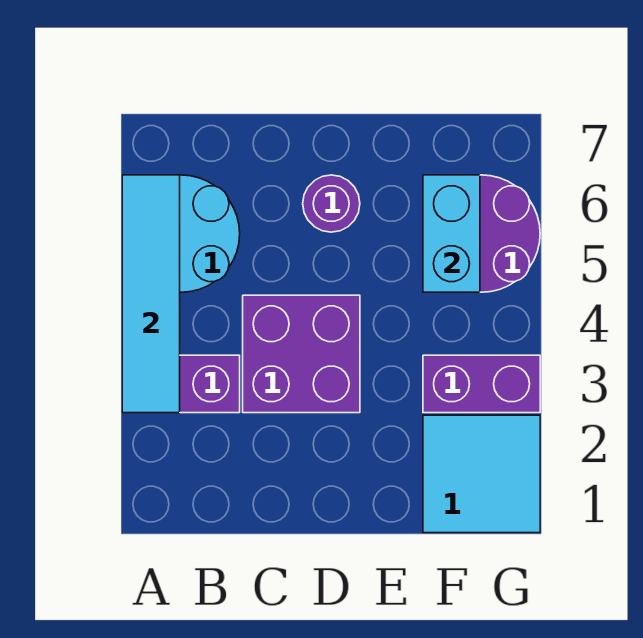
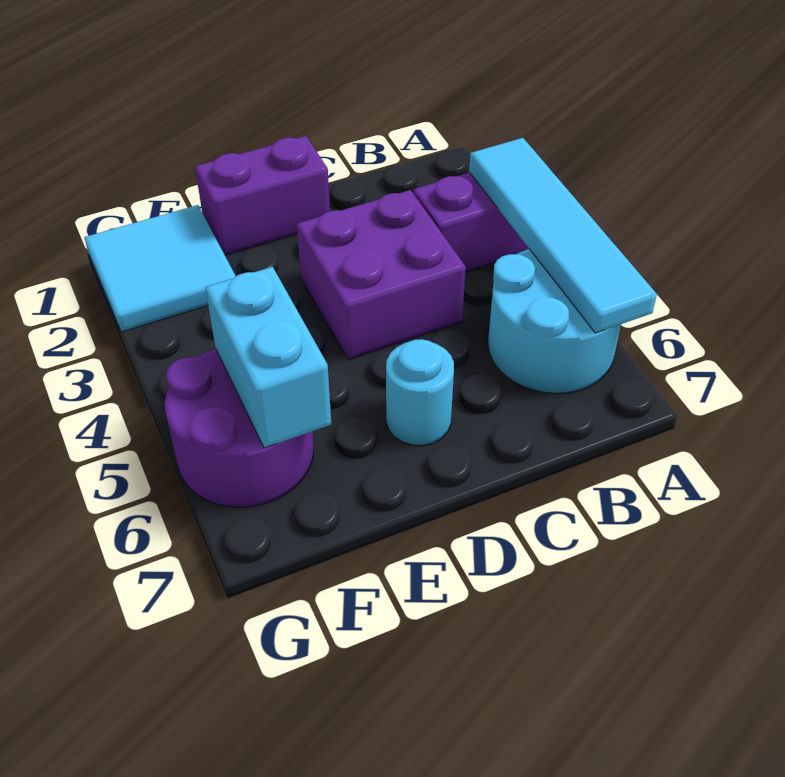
purple round brick D6 level 1 -> cyan round brick D6 level 1
purple brick F3:G3 level 1 -> purple brick D1:E1 level 1

